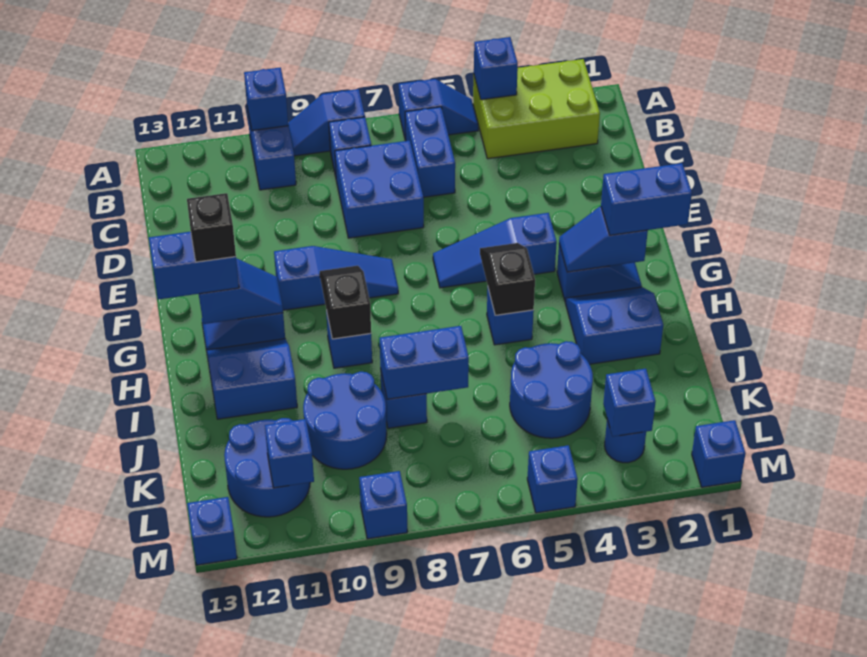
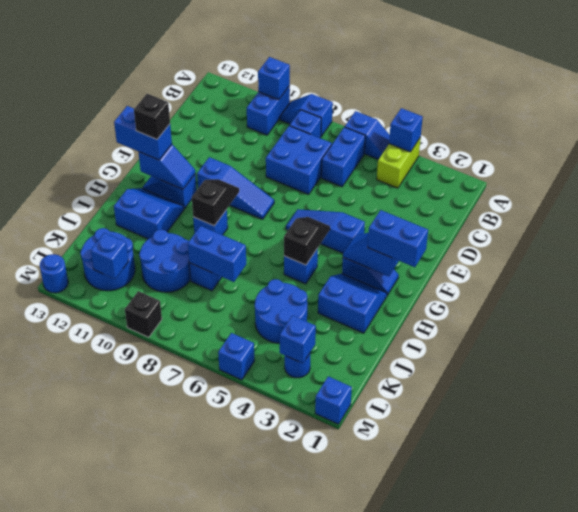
lime brick A2:B4 level 1 -> lime brick A4:B4 level 1
blue brick M9 level 1 -> black brick M9 level 1
blue brick M13 level 1 -> blue round brick M13 level 1

